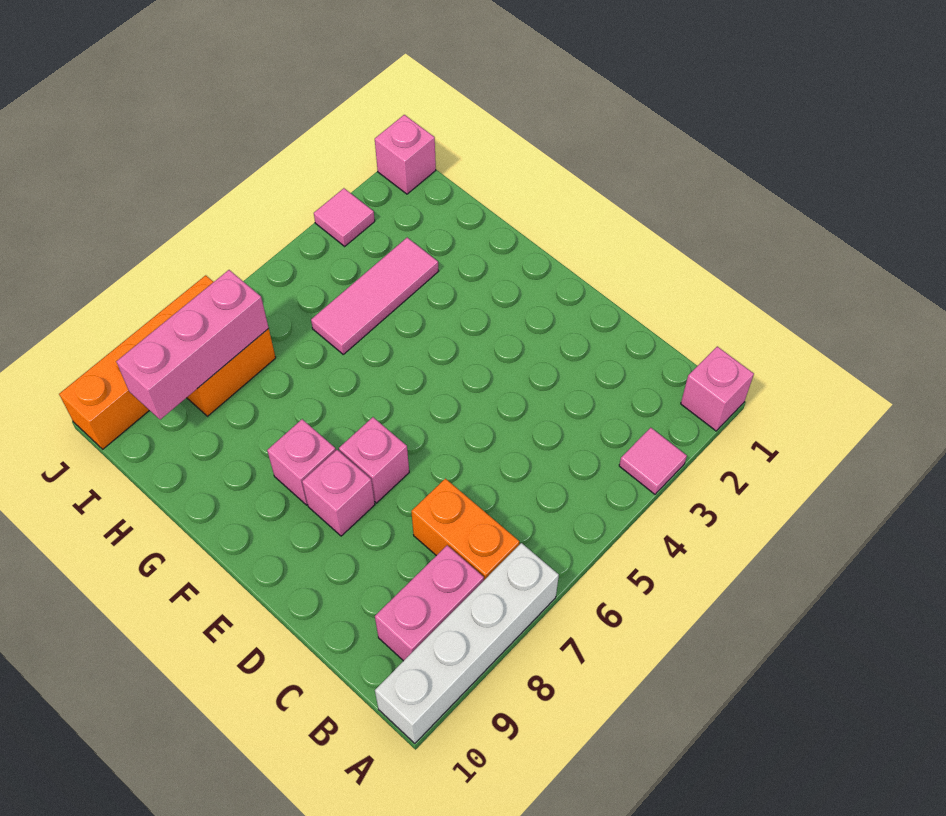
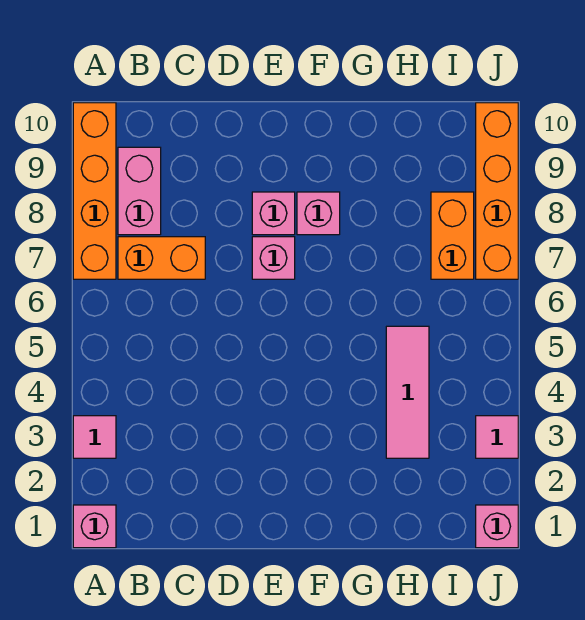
white brick A7:A10 level 1 -> orange brick A7:A10 level 1
pink brick I7:I9 level 2 -> none

